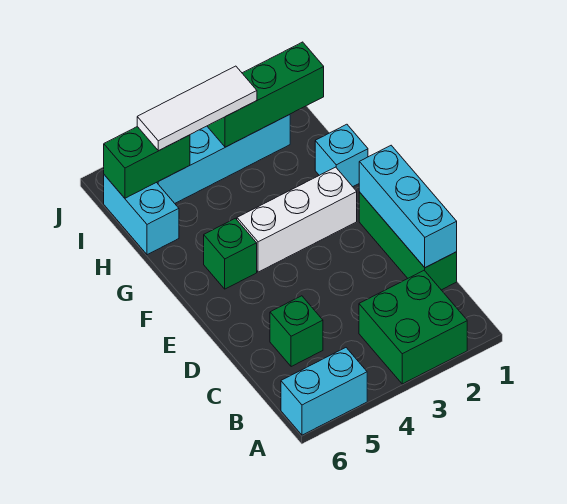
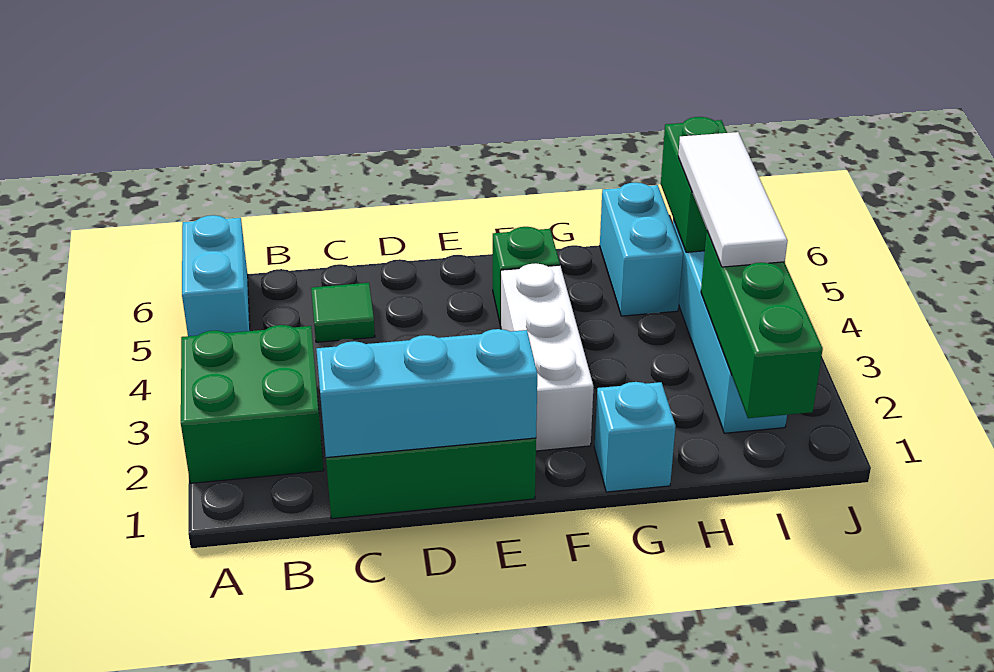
green brick C5 level 1 -> green tile C5 level 1
cyan brick H6:I6 level 1 -> cyan brick H5:H6 level 1

